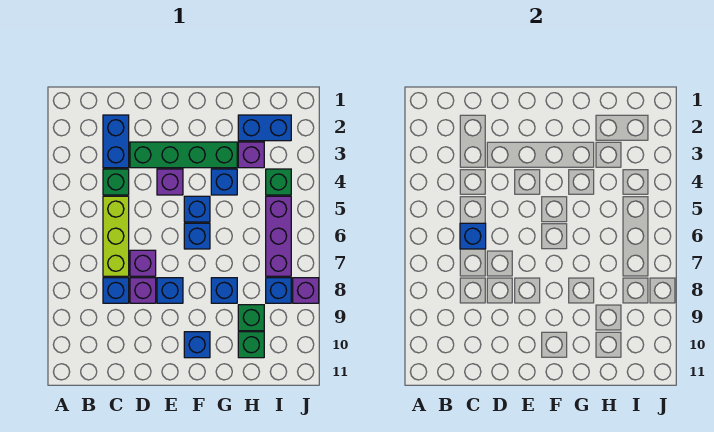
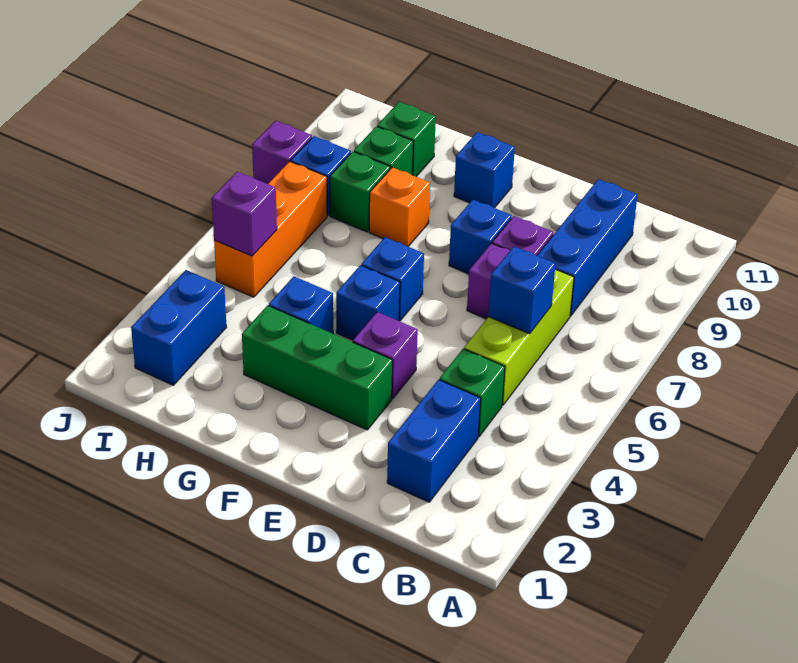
blue brick C8 level 1 -> blue brick C8:C10 level 1
green brick D3:G3 level 1 -> green brick E3:G3 level 1
blue brick G8 level 1 -> orange brick G8 level 1
blue brick H2:I2 level 1 -> blue brick I2:I3 level 1
purple brick H3 level 1 -> purple brick I5 level 2
green brick I4 level 1 -> green brick H8 level 1
purple brick I5:I7 level 1 -> orange brick I5:I7 level 1

